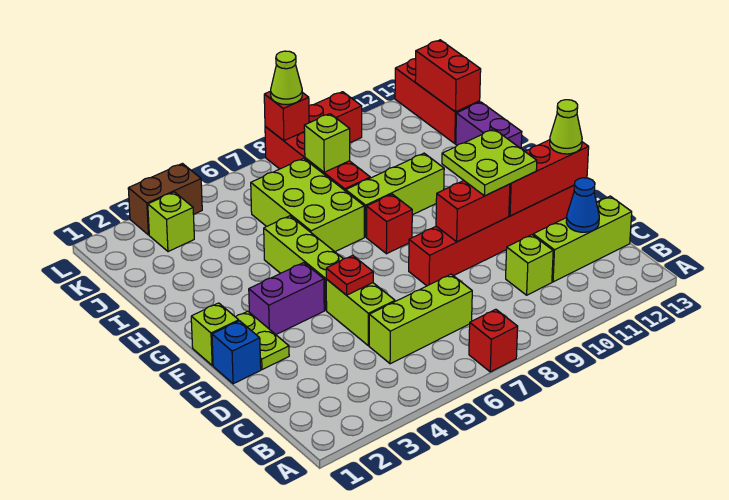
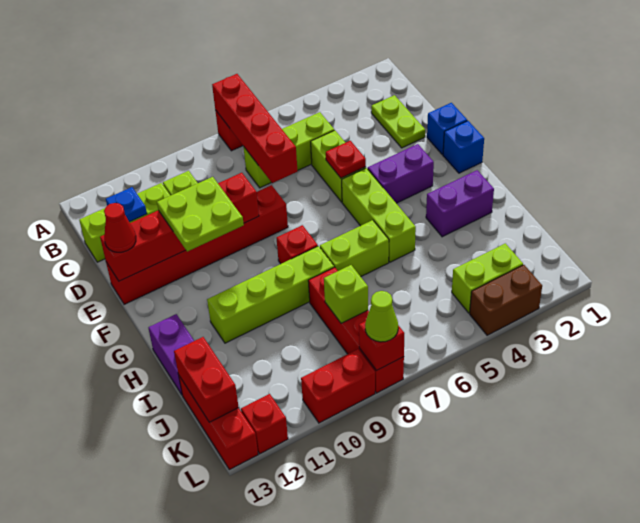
none -> red brick A7:D7 level 2
blue cone C12 level 2 -> blue plate C12 level 2
lime plate E2:F2 level 1 -> lime plate C2:D2 level 1
lime cone E13 level 3 -> red cone E13 level 3
lime brick F1 level 1 -> blue brick F1 level 1
none -> purple brick H2:H3 level 1
lime brick H6:J7 level 1 -> lime brick H6:H7 level 1
lime brick H8:H10 level 1 -> lime brick H8:H11 level 1
lime brick K3 level 1 -> lime brick K3:K4 level 1
none -> red brick L12 level 1

